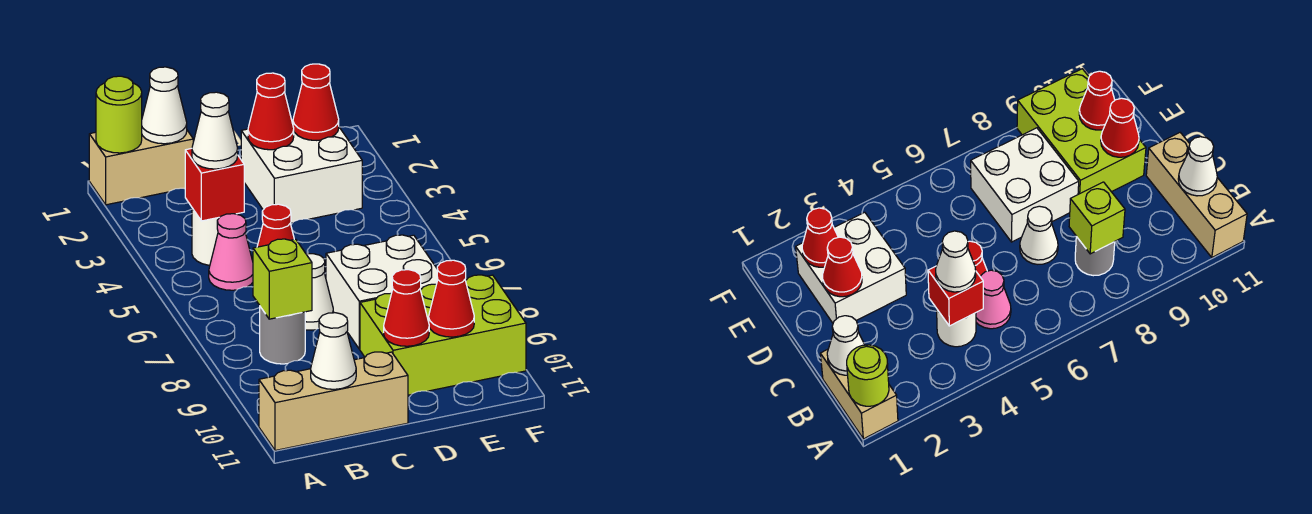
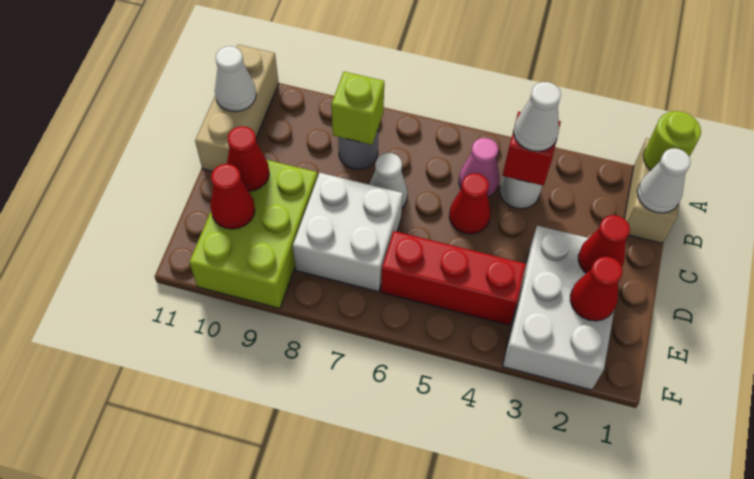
white brick D2:E3 level 1 -> white brick D2:F3 level 1
none -> red brick E4:E6 level 1

